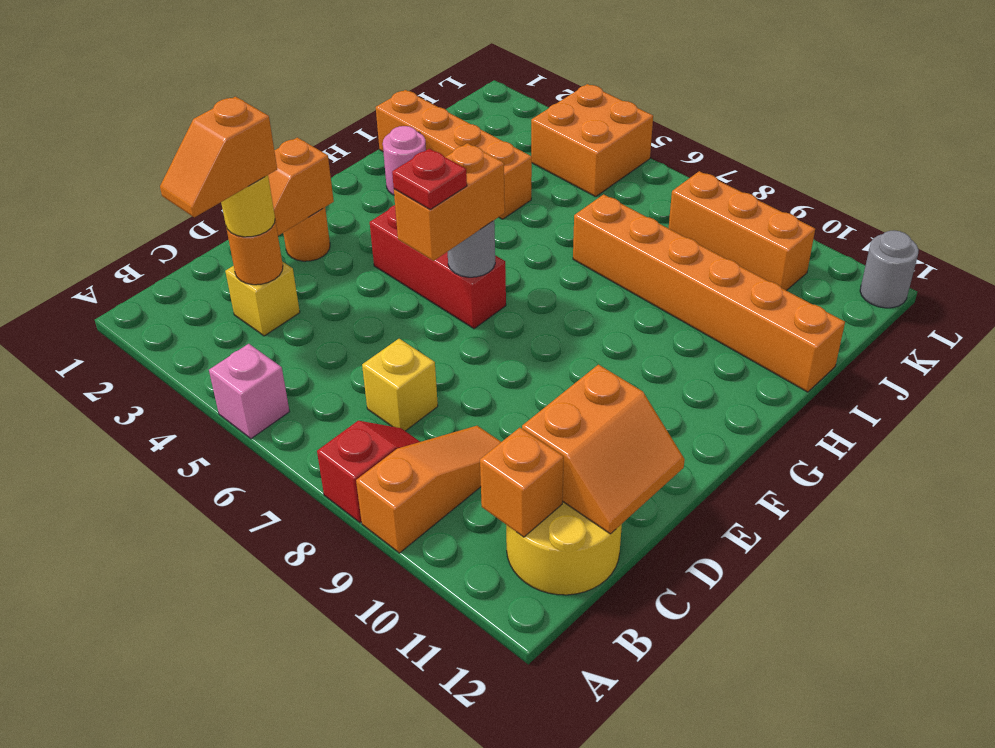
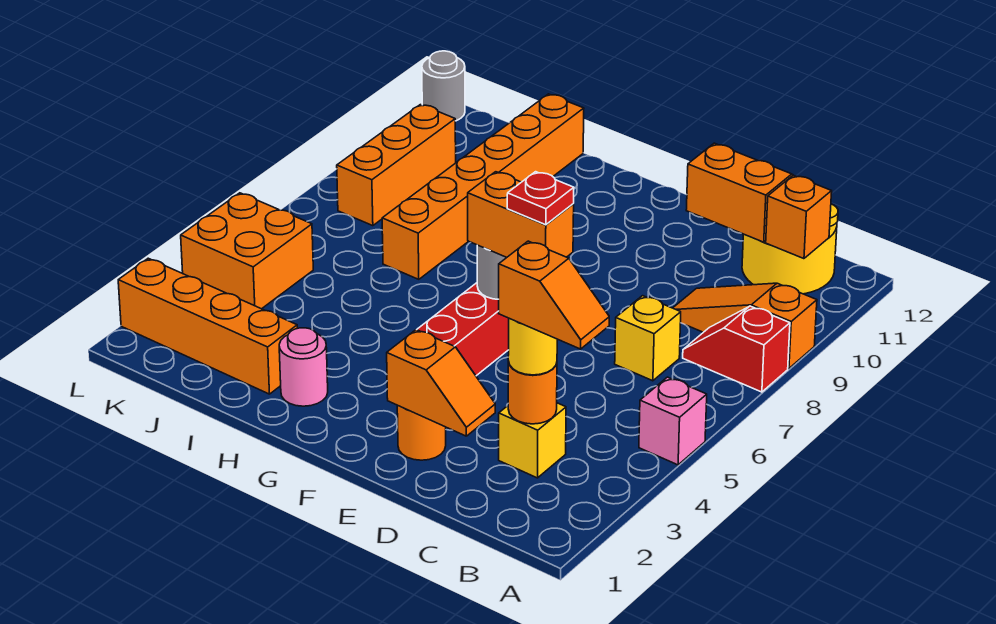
orange brick I1:I4 level 1 -> orange brick I2:L2 level 1

